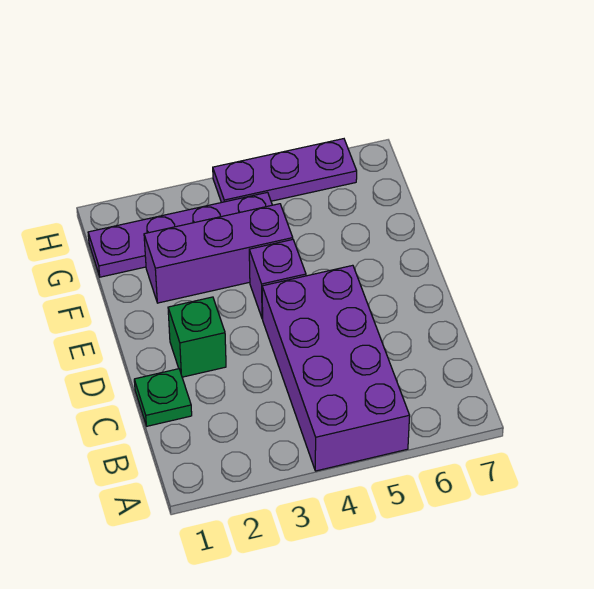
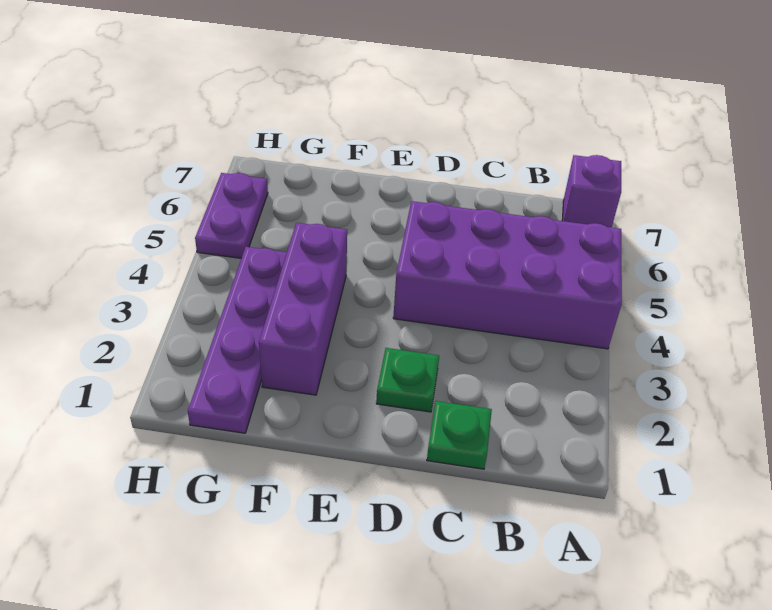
green brick D2 level 1 -> green plate D2 level 1
purple brick E4 level 1 -> purple brick A7 level 1
purple plate H4:H6 level 1 -> purple plate H5:H6 level 1

